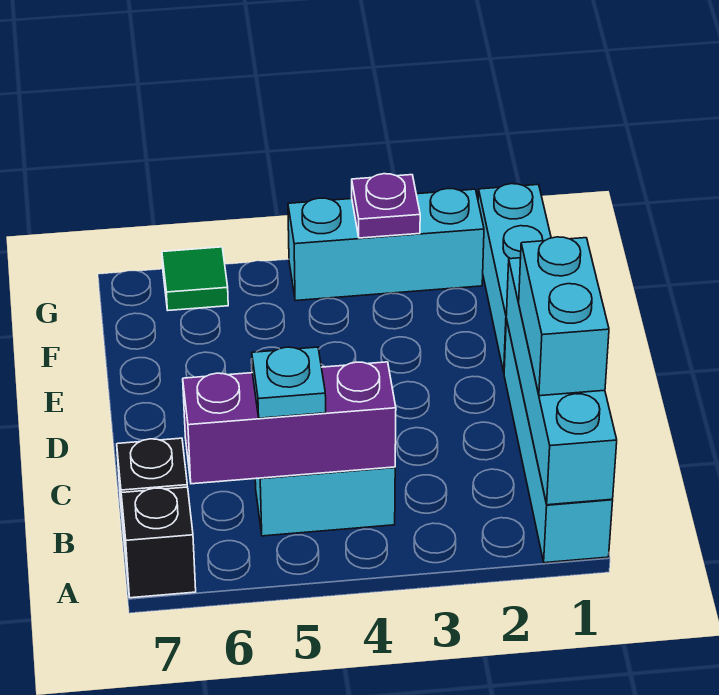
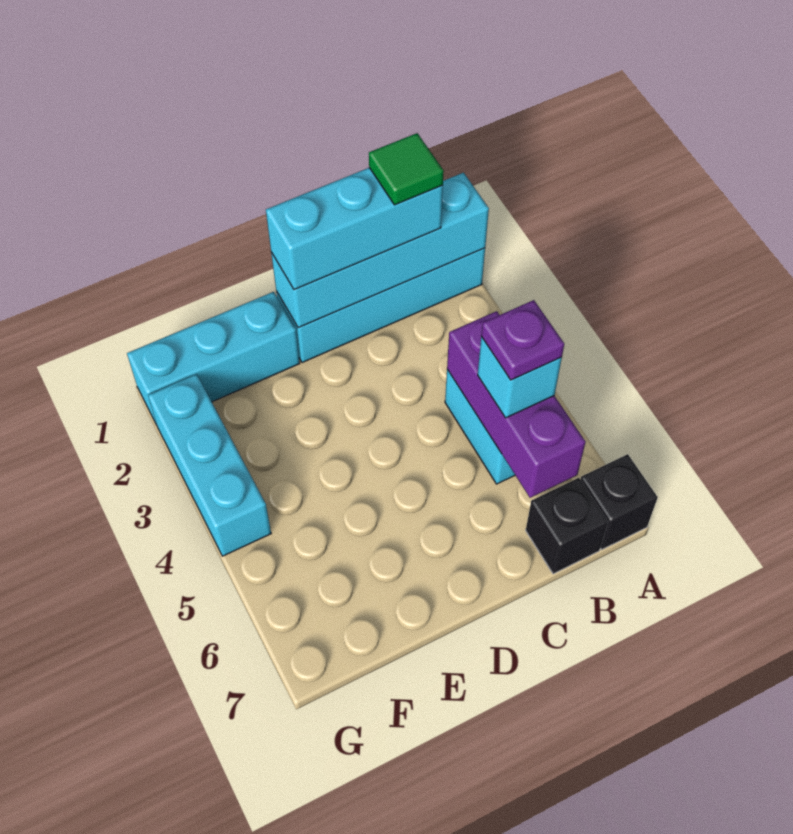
cyan brick B1:C1 level 3 -> cyan brick B1:D1 level 3
cyan plate B5 level 3 -> cyan brick B5 level 3
purple plate G3 level 2 -> purple plate B5 level 4
green tile G6 level 1 -> green tile B1 level 4

